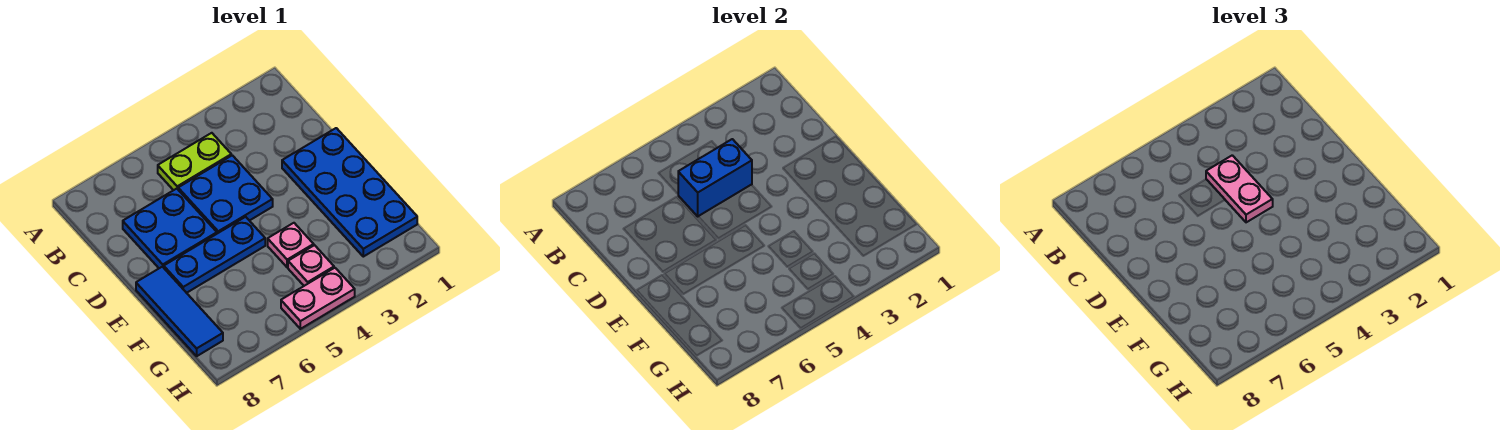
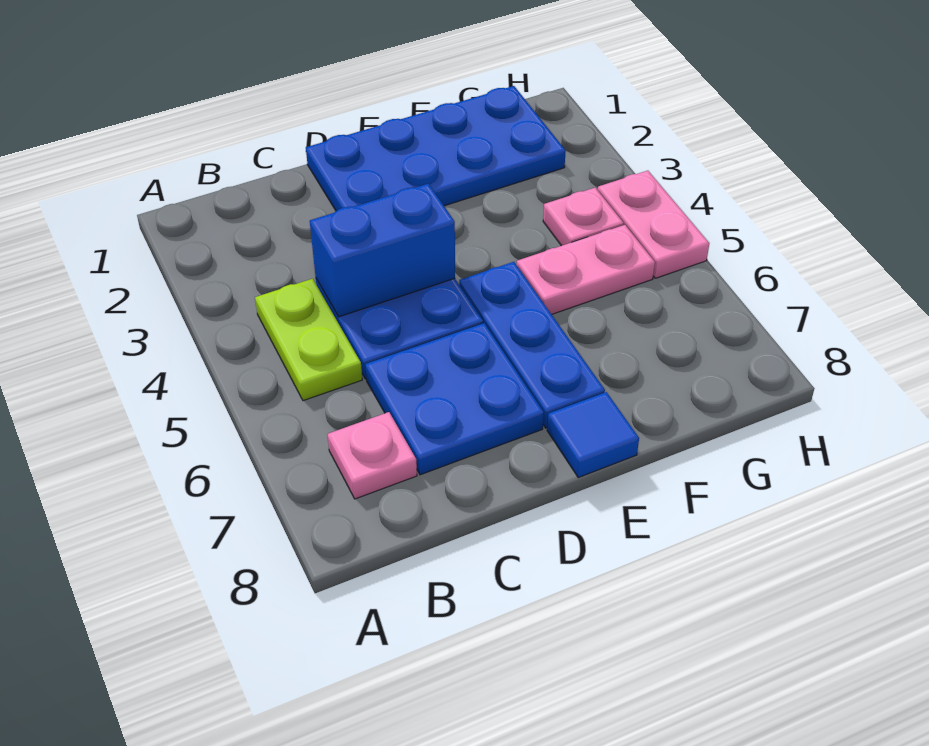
blue brick C4:C5 level 2 -> blue brick C4:D4 level 2
pink plate C4:D4 level 3 -> pink plate F5:G5 level 1
blue tile E8:G8 level 1 -> blue tile E8 level 1
pink plate F4 level 1 -> pink plate B7 level 1

